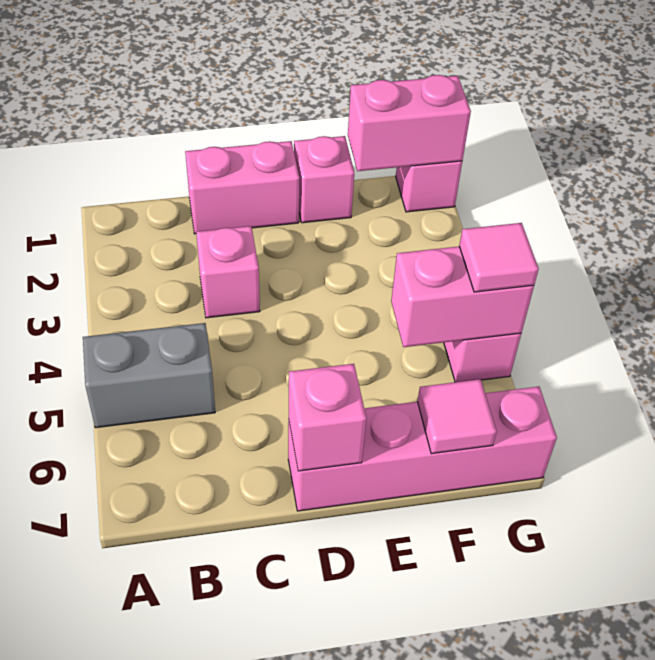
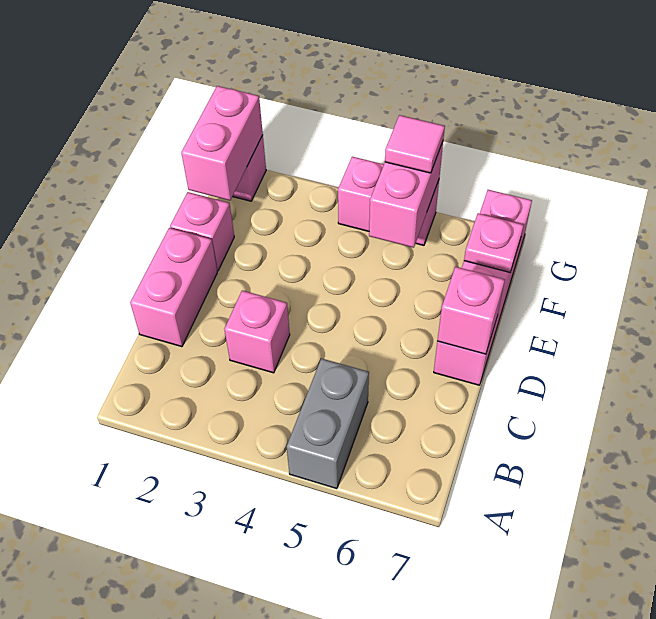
pink tile F7 level 2 -> pink plate F7 level 2

